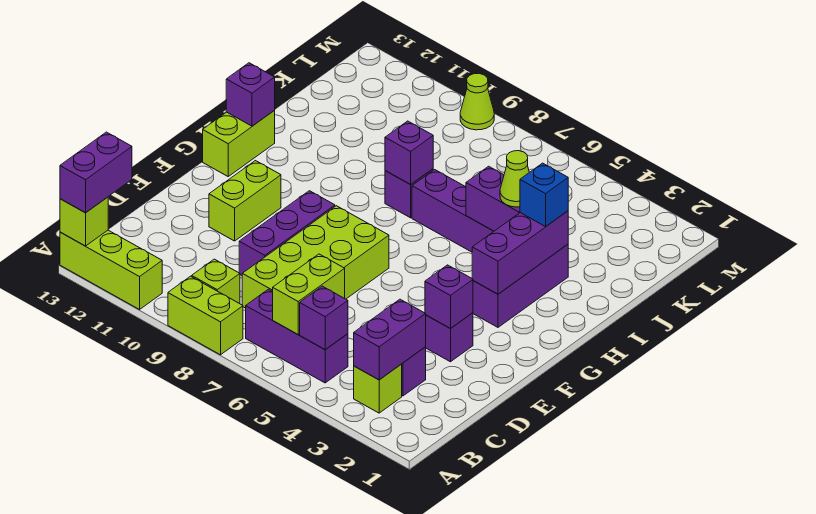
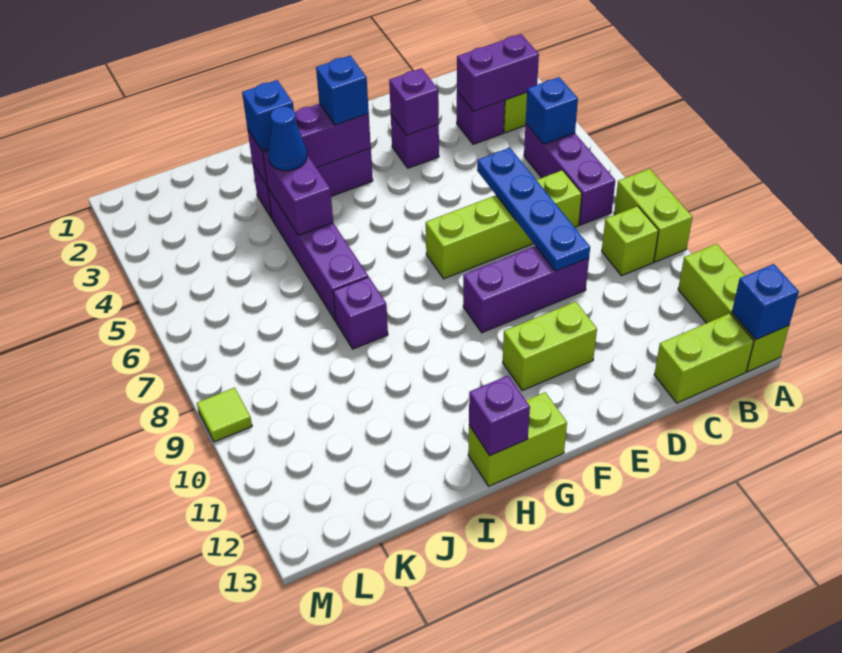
lime brick A13 level 2 -> blue brick A13 level 2
purple brick A13:B13 level 3 -> none
purple brick B5 level 2 -> blue brick B5 level 2
lime brick B6:C6 level 2 -> lime brick B13:C13 level 1
lime brick C7:F8 level 1 -> lime brick C7:F7 level 1
none -> blue plate D6:D9 level 2
none -> blue brick G3 level 3
lime cone I4 level 3 -> blue cone I4 level 3
purple brick I8 level 2 -> none
lime cone M9 level 1 -> lime tile M9 level 1

